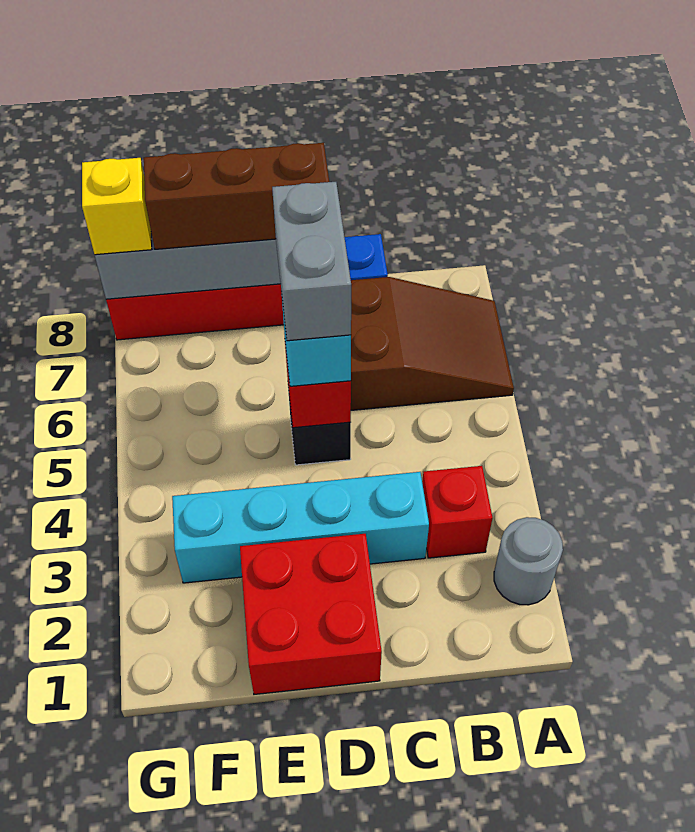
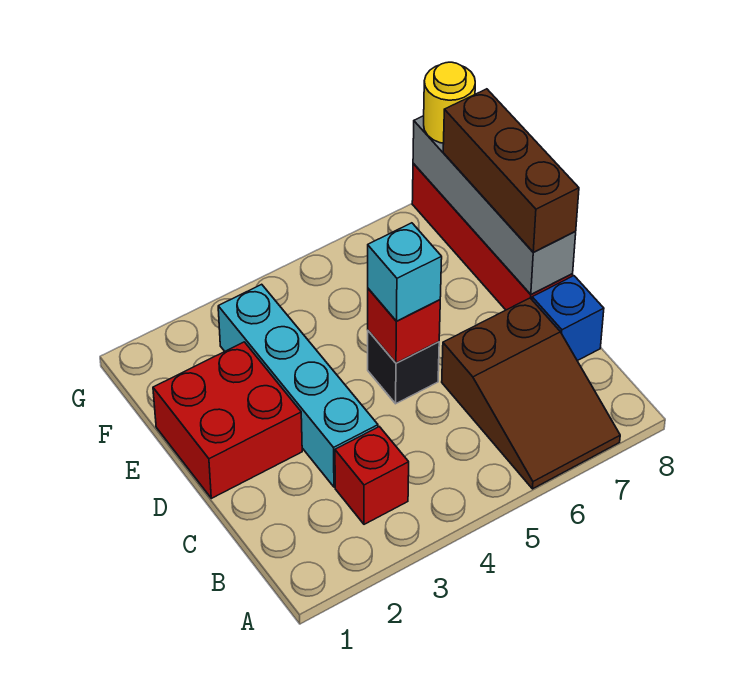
grey round brick A2 level 1 -> none
grey brick D5:D6 level 4 -> none
yellow brick G8 level 3 -> yellow round brick G8 level 3

